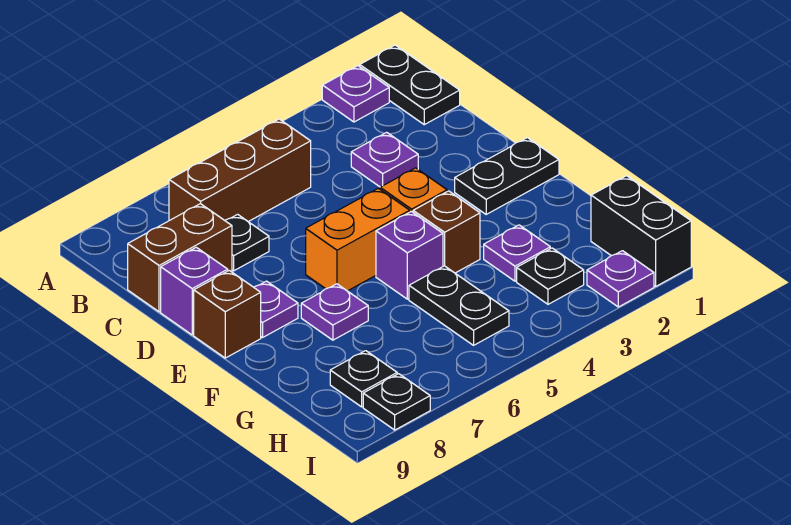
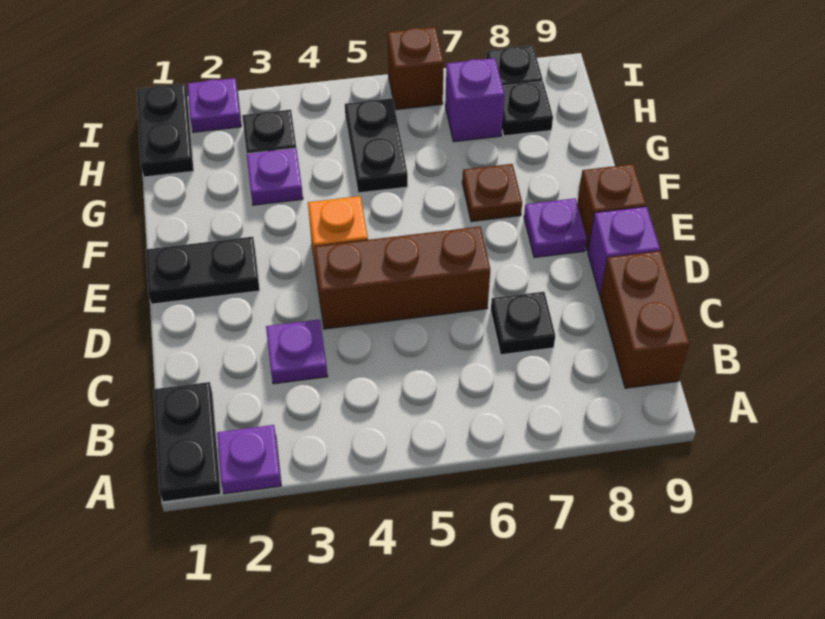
brown brick B5:B7 level 1 -> brown brick D4:D6 level 1
brown brick C8:C9 level 1 -> brown brick B9:C9 level 1
orange brick E5:E6 level 1 -> none
brown brick F4 level 1 -> brown brick I6 level 1
purple brick F5 level 1 -> purple brick H7 level 1
purple plate F7 level 1 -> brown plate F7 level 1
black brick H1:I1 level 1 -> black plate H1:I1 level 1

